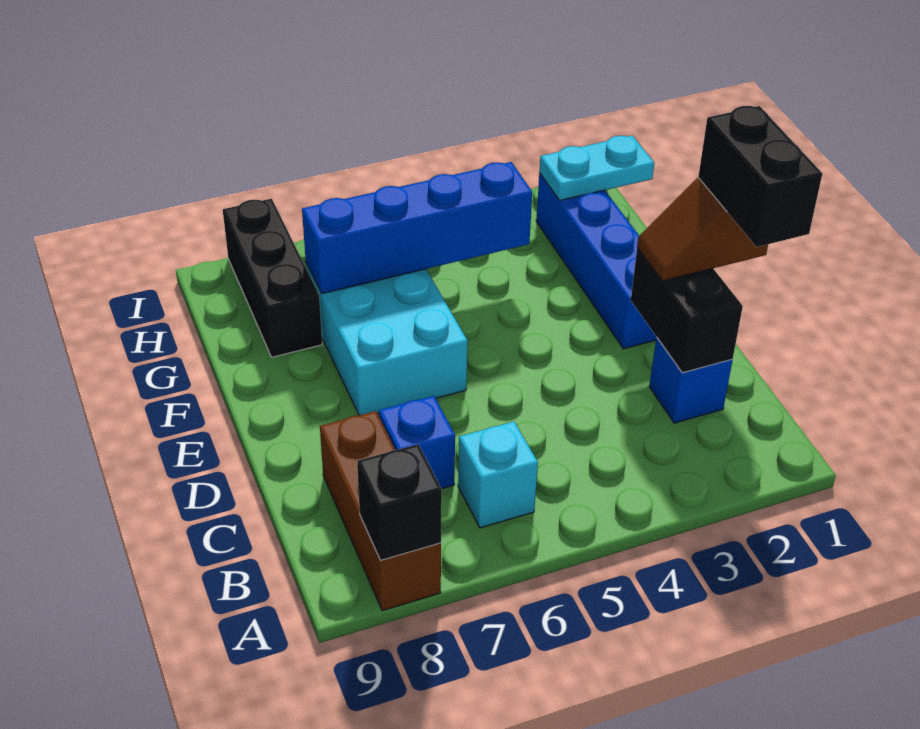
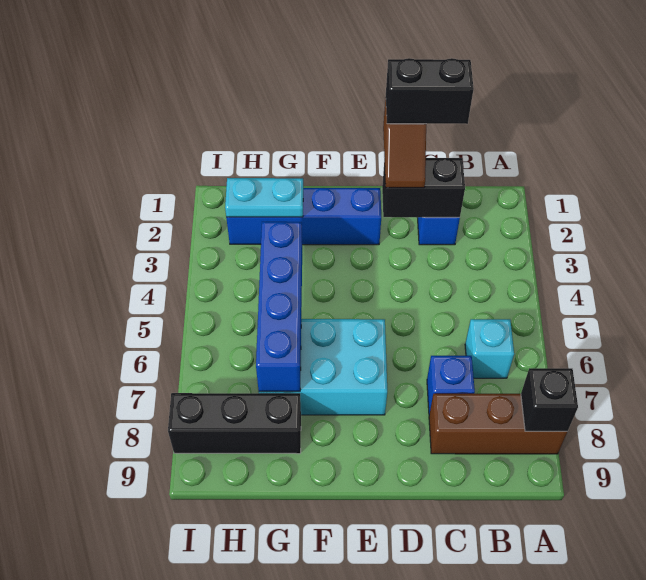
cyan plate H1:H2 level 2 -> cyan plate G2:H2 level 2

